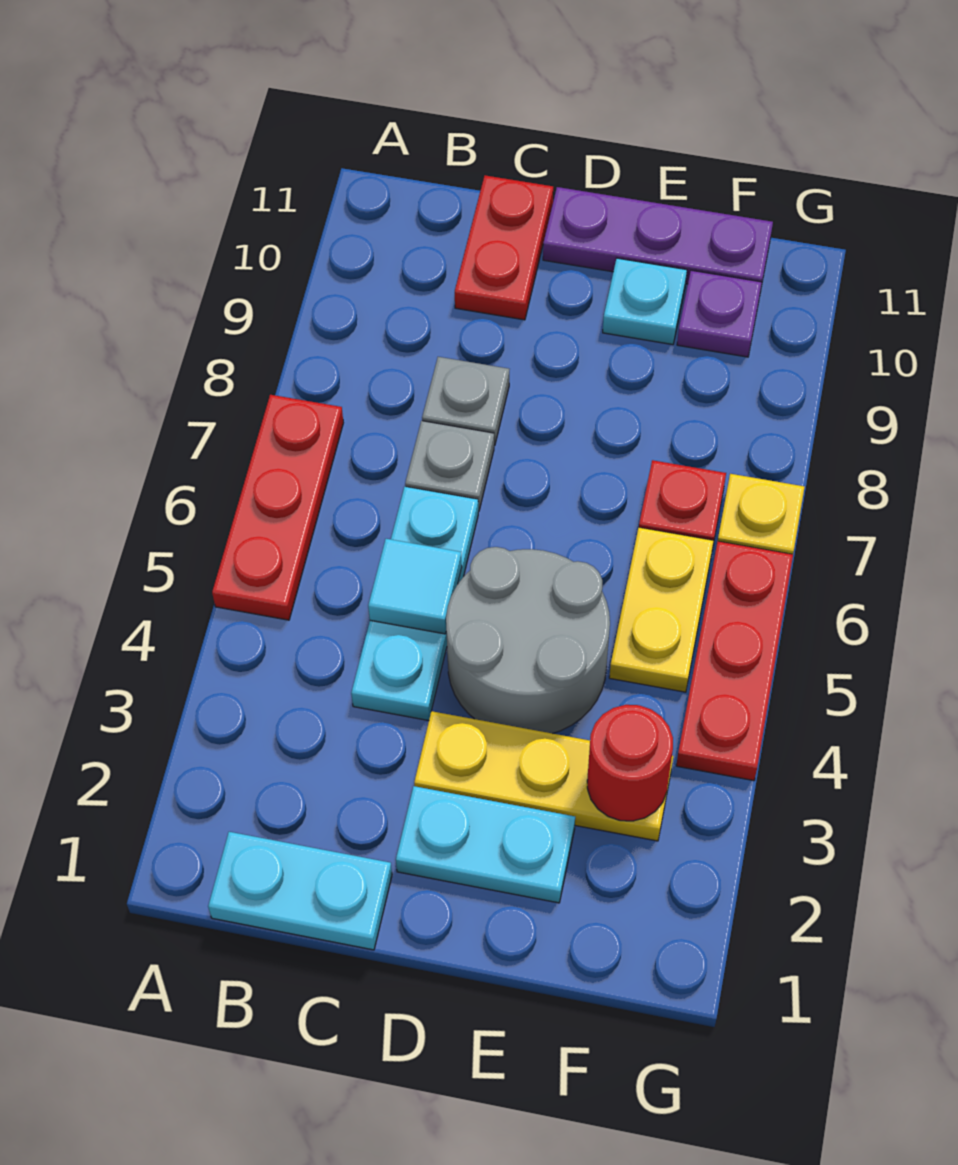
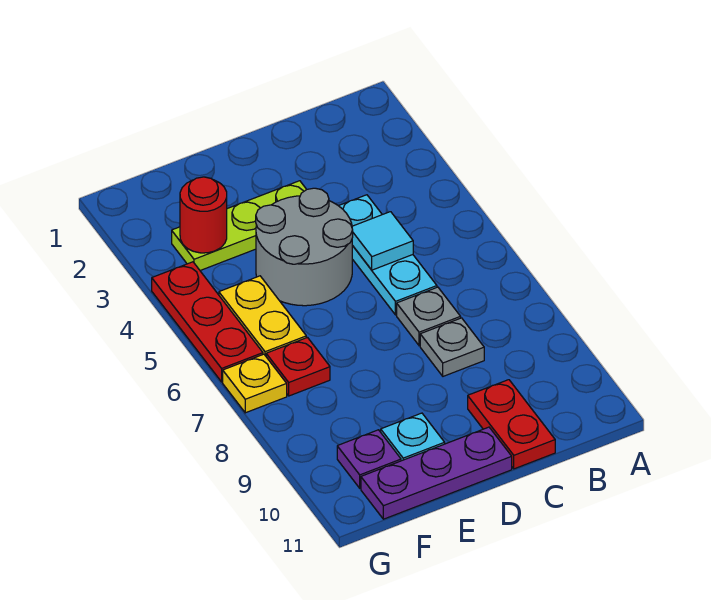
red plate A5:A7 level 1 -> none
cyan plate B1:C1 level 1 -> none
cyan plate D2:E2 level 1 -> none
yellow plate D3:F3 level 1 -> lime plate D3:F3 level 1

